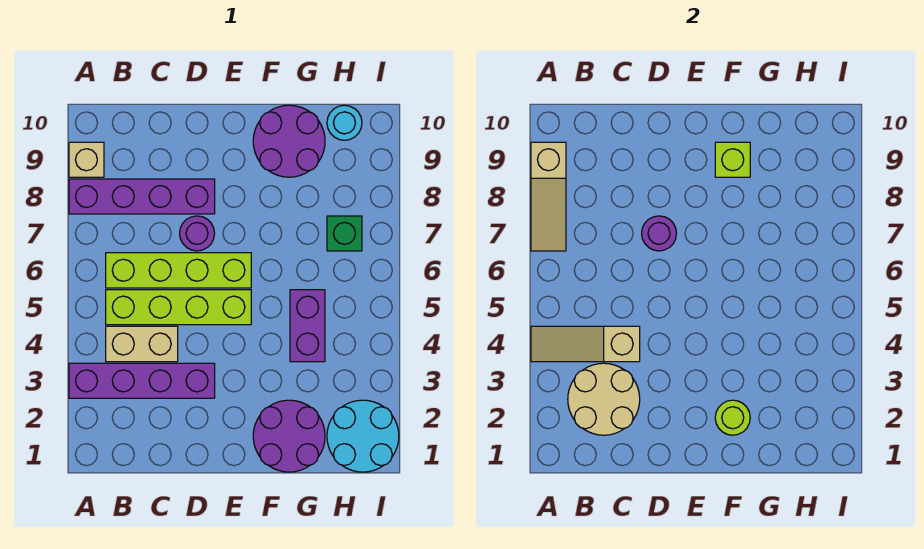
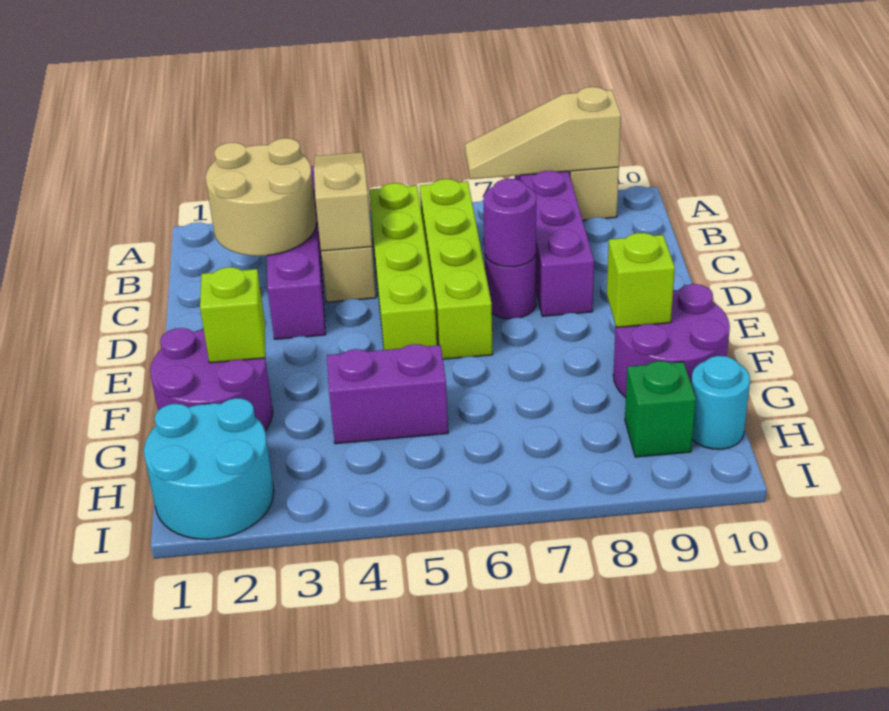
lime round brick F2 level 2 -> lime brick F2 level 2
green brick H7 level 1 -> green brick H9 level 1

